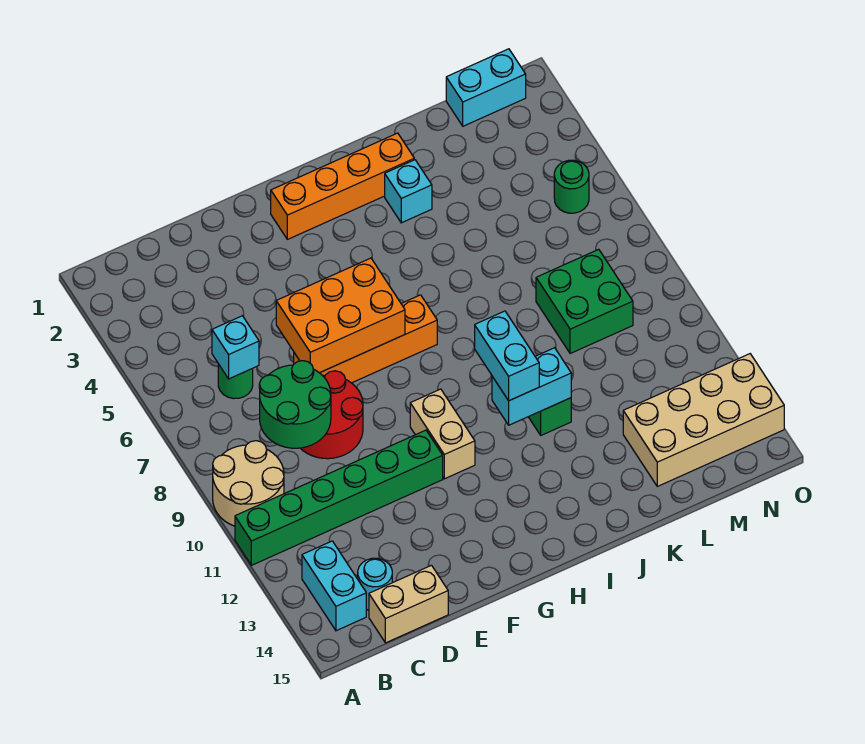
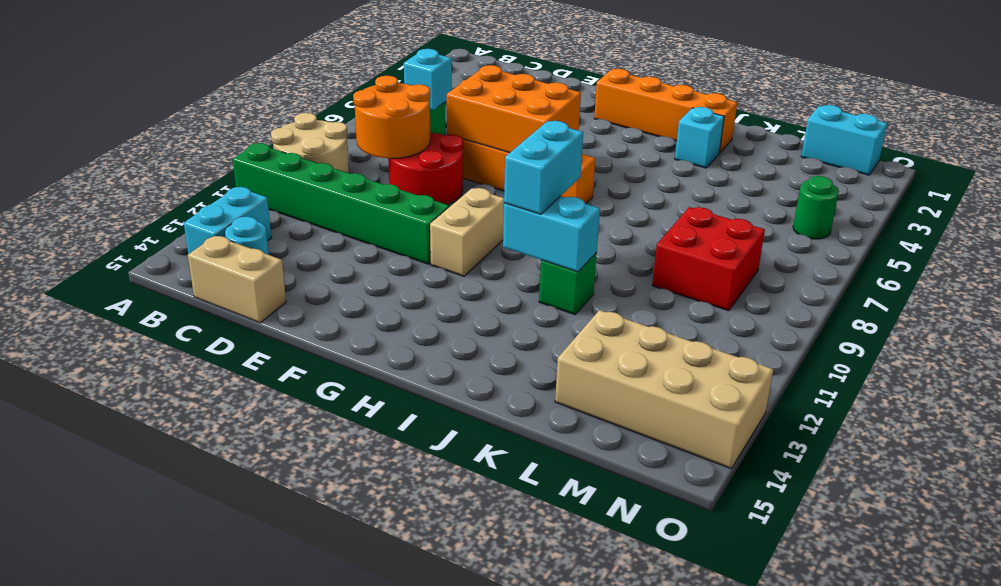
green round brick C8:D9 level 2 -> orange round brick C8:D9 level 2
green brick L8:M9 level 1 -> red brick L8:M9 level 1

